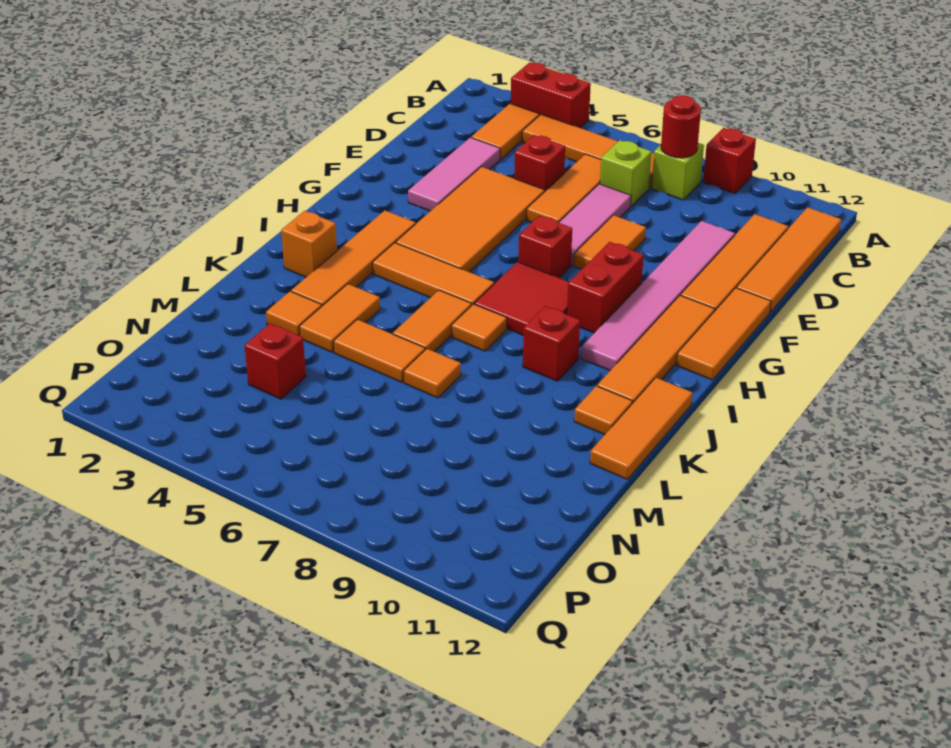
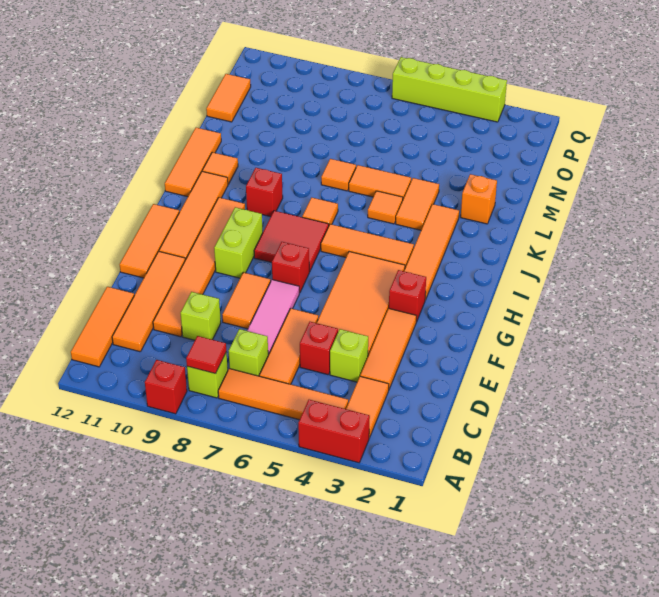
red round brick B8 level 2 -> red tile B8 level 2
orange tile B12:E12 level 1 -> orange tile B12:D12 level 1
pink tile D3:F3 level 1 -> orange tile D3:F3 level 1
none -> lime brick D4 level 1
none -> lime brick D9 level 1
pink tile D10:I10 level 1 -> orange tile D10:I10 level 1
red brick G9:H9 level 1 -> lime brick G9:H9 level 1
orange brick J2 level 1 -> orange brick L2 level 1
orange tile J6:K6 level 1 -> orange tile N12:O12 level 1
orange tile L3 level 1 -> orange tile K5 level 1
red brick N4 level 1 -> red brick G3 level 1
none -> lime brick Q3:Q6 level 1

